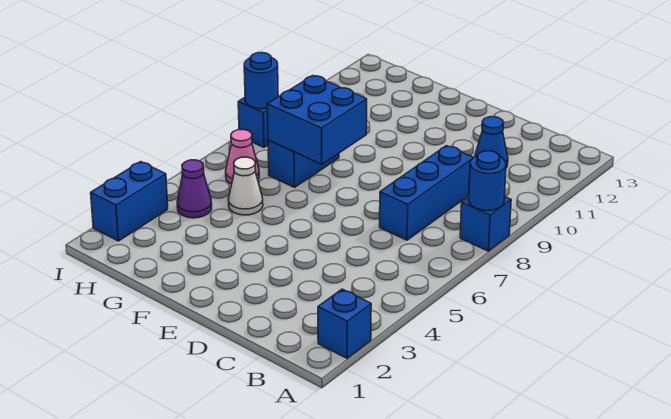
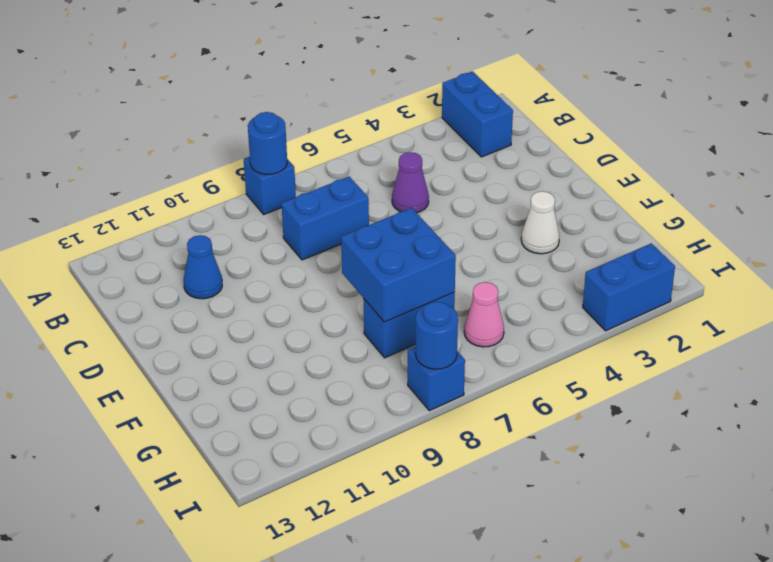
blue brick A2 level 1 -> blue brick A2:B2 level 1
blue brick C7:C9 level 1 -> blue brick C7:C8 level 1
white cone G5 level 1 -> white cone F3 level 1
purple cone H4 level 1 -> purple cone C5 level 1

